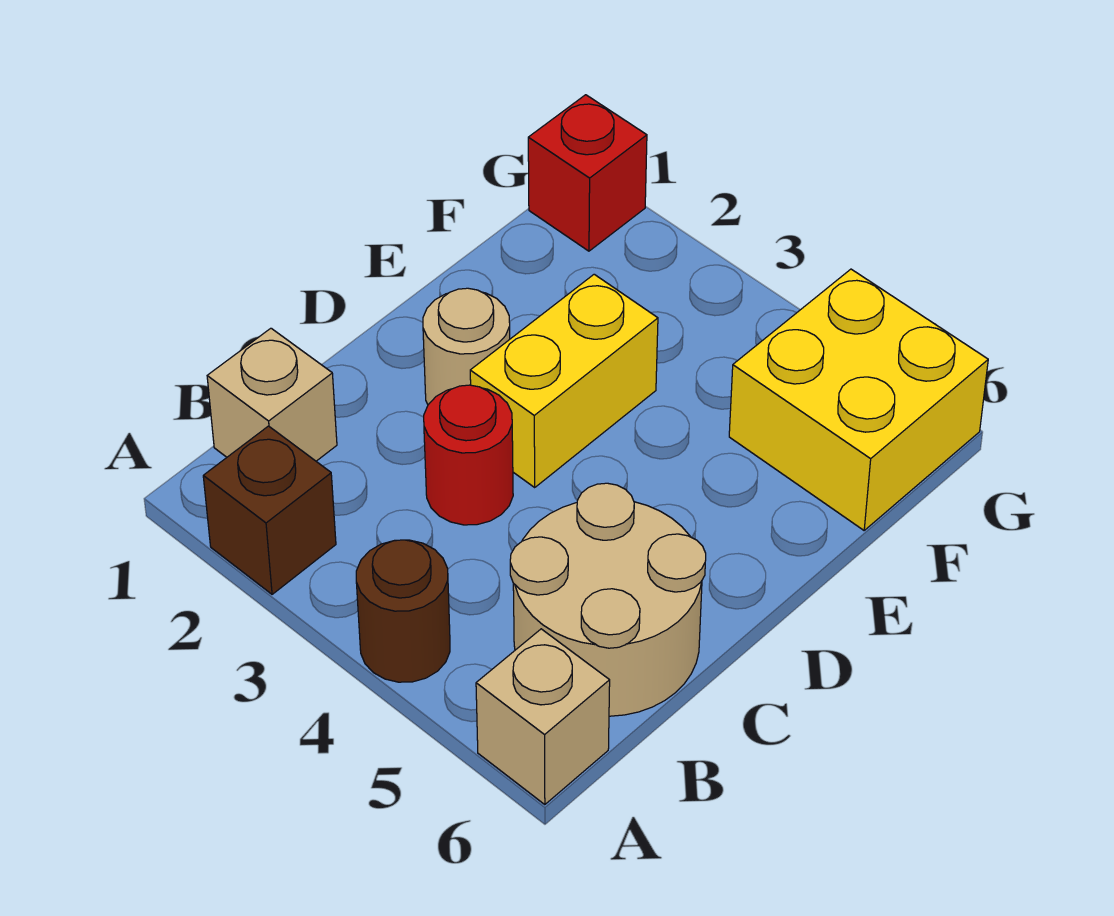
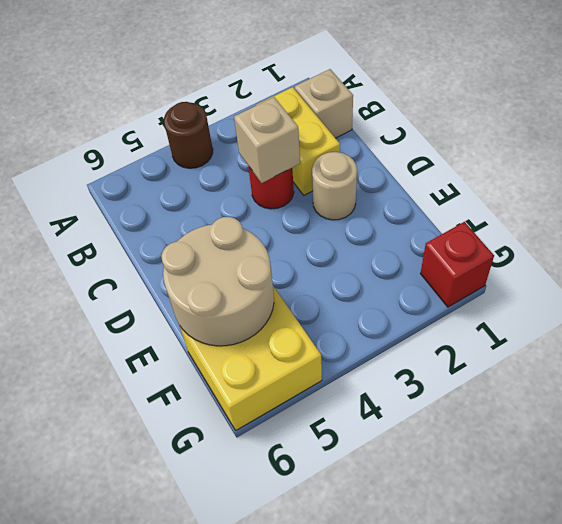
brown brick A2 level 1 -> none
tan brick A6 level 1 -> tan brick C3 level 2
tan round brick B5:C6 level 1 -> tan round brick E5:F6 level 2
yellow brick D3:E3 level 1 -> yellow brick B2:C2 level 1

